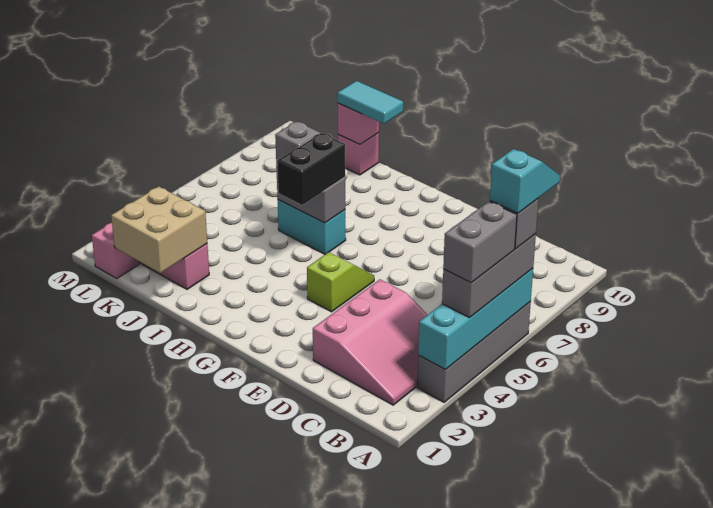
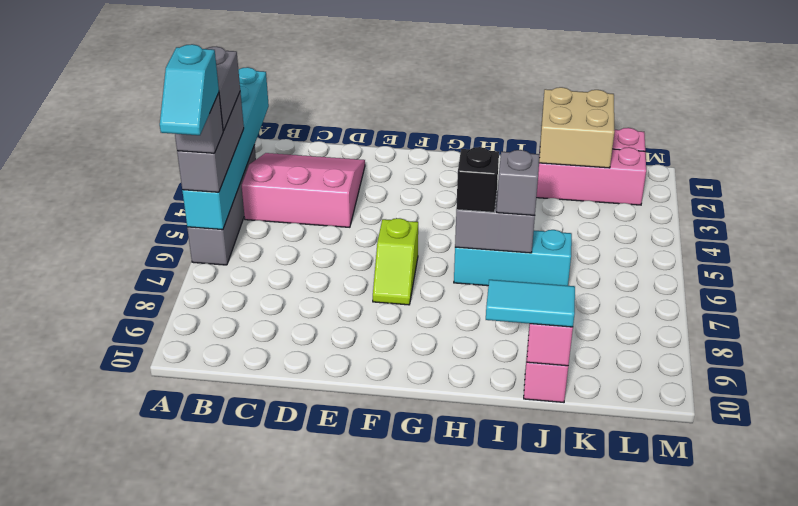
cyan brick A3:A6 level 2 -> cyan brick A1:A6 level 2
pink slope B2:D4 level 1 top D -> pink slope B2:D4 level 1 top 4
lime slope F4:F5 level 1 top 4 -> lime slope F6:F7 level 1 top 6
black brick H5:H6 level 3 -> black brick H6 level 3
cyan brick H6:I6 level 1 -> cyan brick H6:J6 level 1

